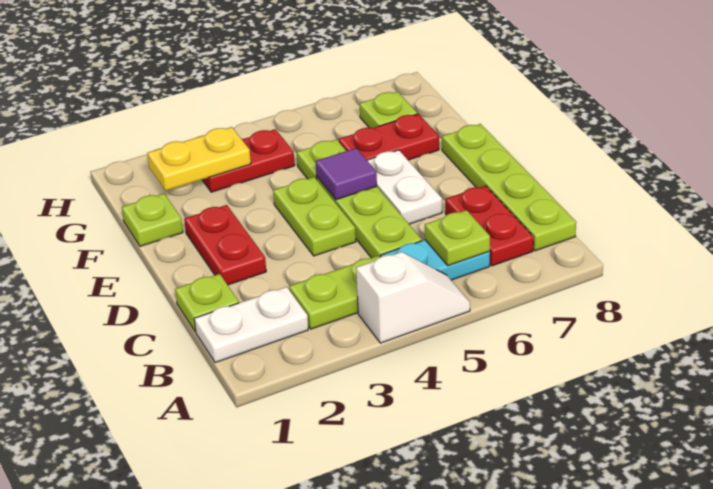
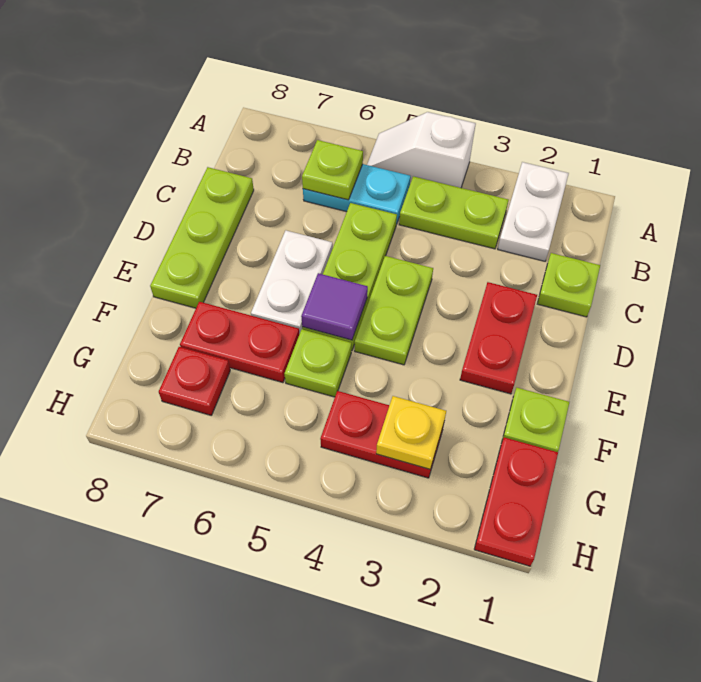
white plate B1:B2 level 1 -> white plate A2:B2 level 1
red plate B7:C7 level 1 -> red plate G1:H1 level 1
lime plate B8:E8 level 1 -> lime plate C8:E8 level 1
yellow plate G2:G3 level 2 -> yellow plate G3 level 2
lime plate G7 level 1 -> red plate G7 level 1

